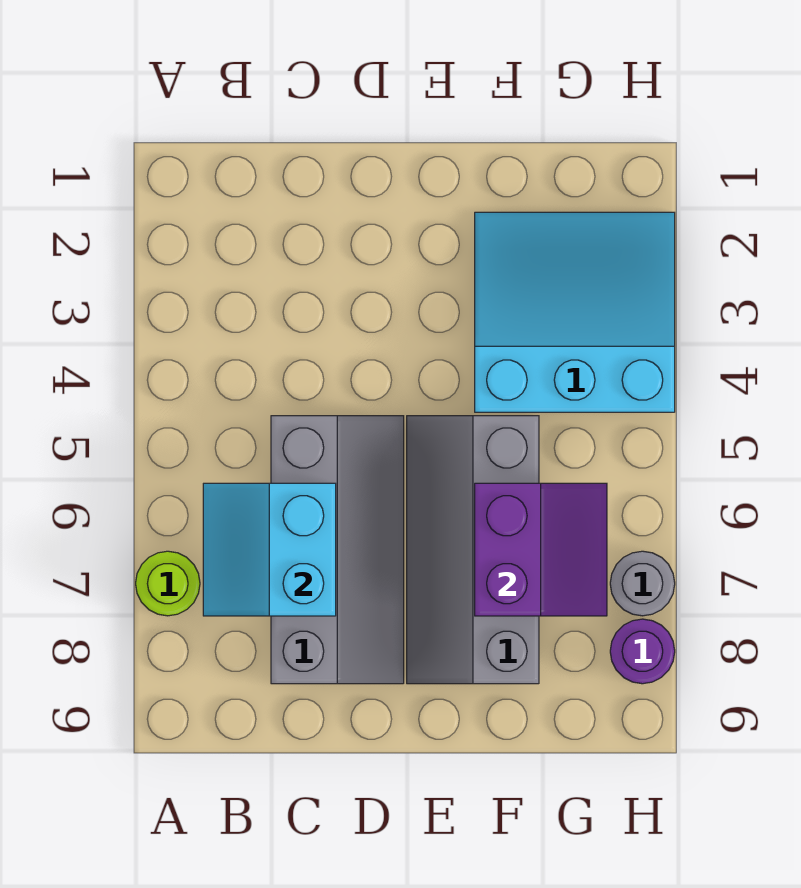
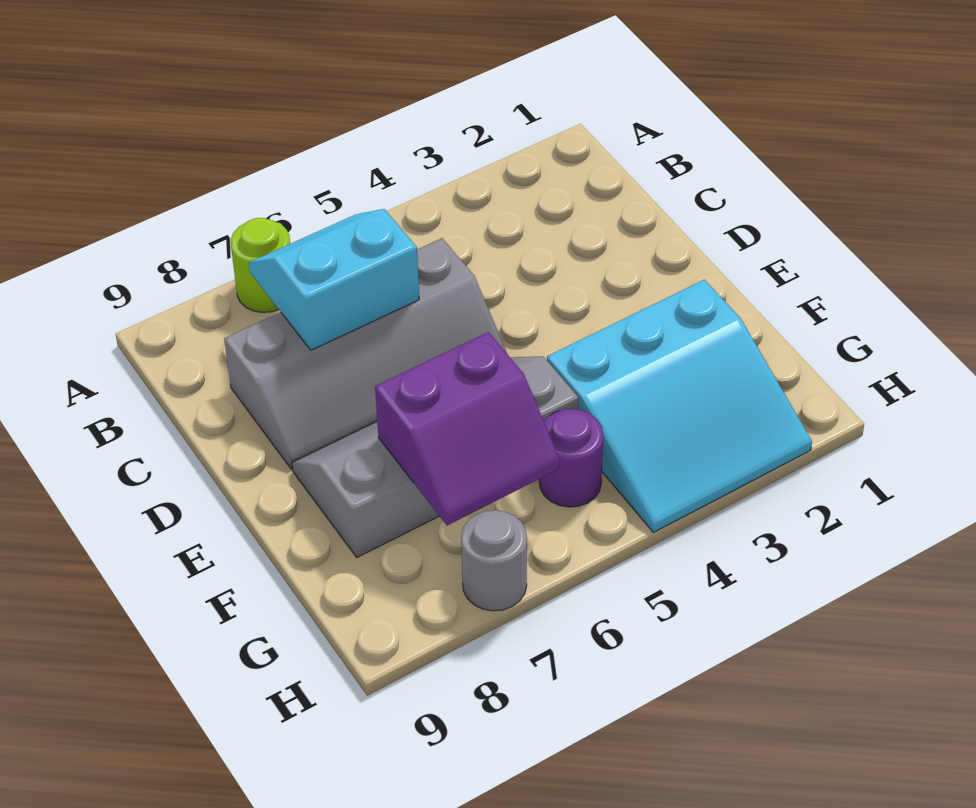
cyan slope F2:H4 level 1 top 4 -> cyan slope F2:H4 level 1 top F
purple round brick H8 level 1 -> purple round brick G5 level 1

